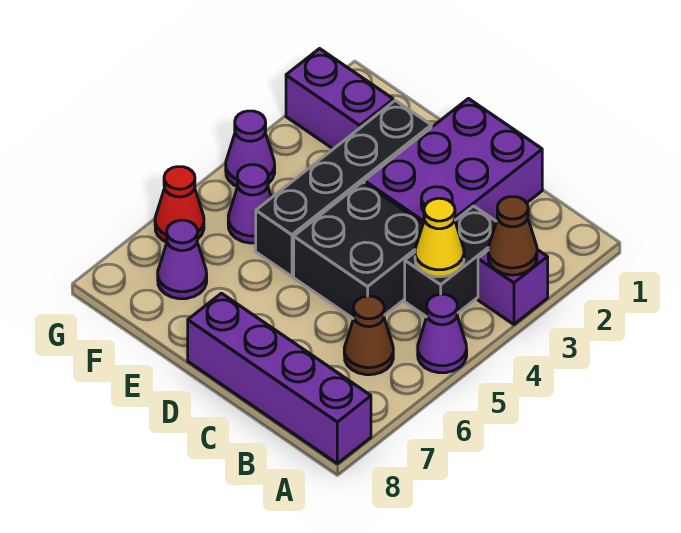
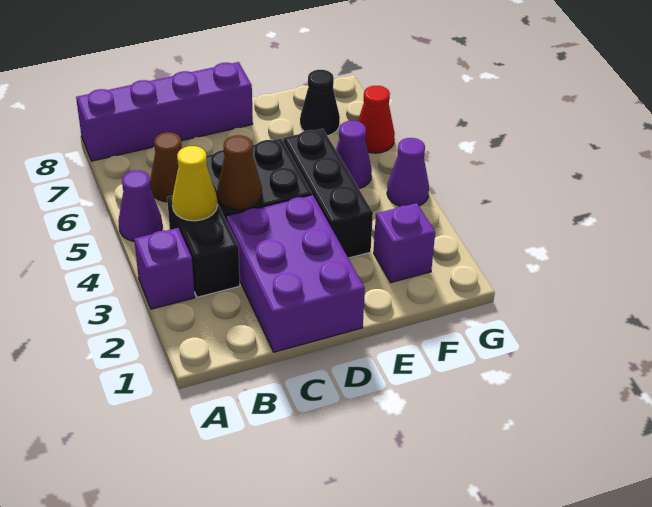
brown cone A3 level 2 -> brown cone C4 level 2
black brick E2:E5 level 1 -> black brick E3:E5 level 1
purple brick F2:G2 level 1 -> purple brick F2 level 1
purple cone F7 level 1 -> black cone F7 level 1

